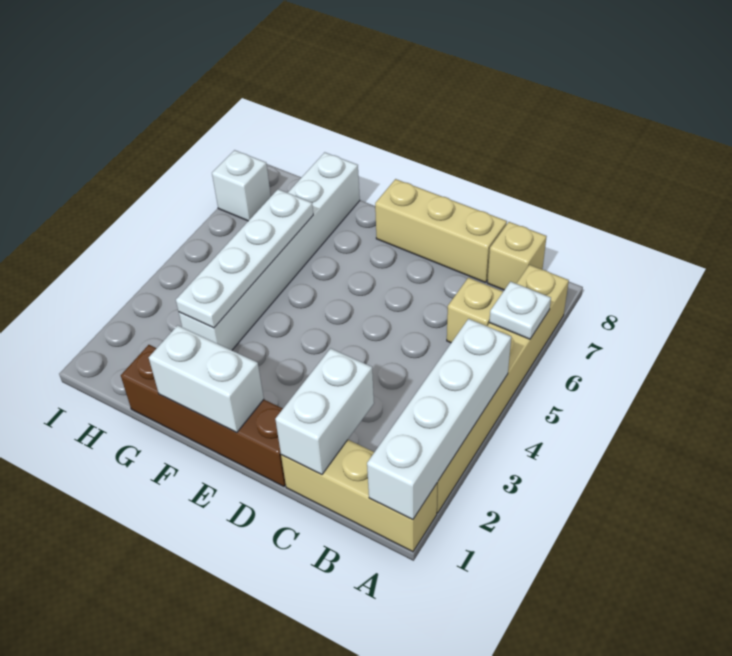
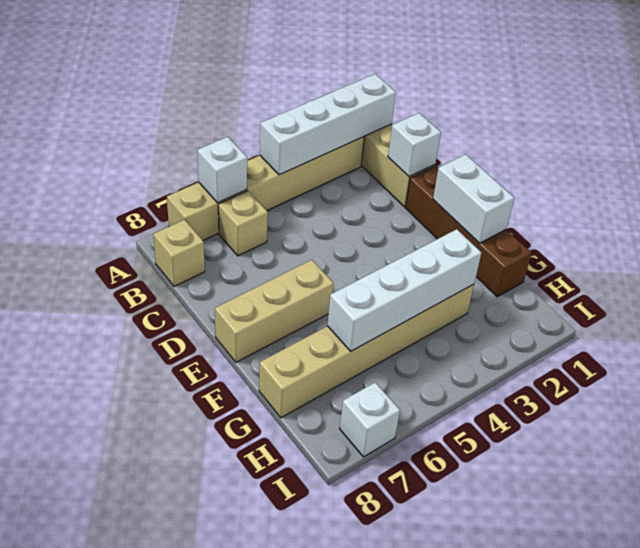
white plate A6 level 2 -> white brick A6 level 2
white brick C1:C2 level 2 -> white brick C1 level 2
tan brick C8:E8 level 1 -> tan brick E6:E8 level 1
white brick G3:G8 level 1 -> tan brick G3:G8 level 1
white plate G3:G6 level 2 -> white brick G3:G6 level 2

